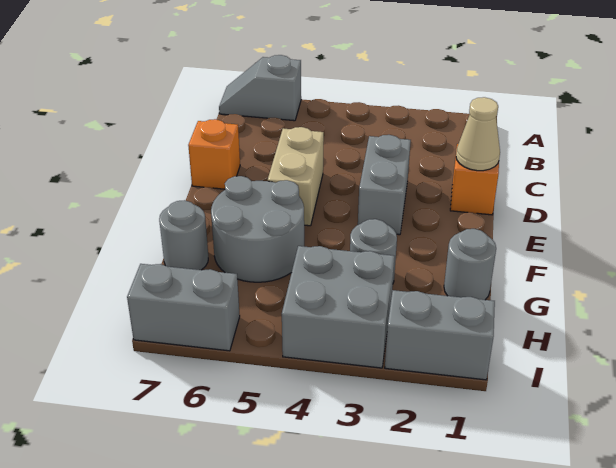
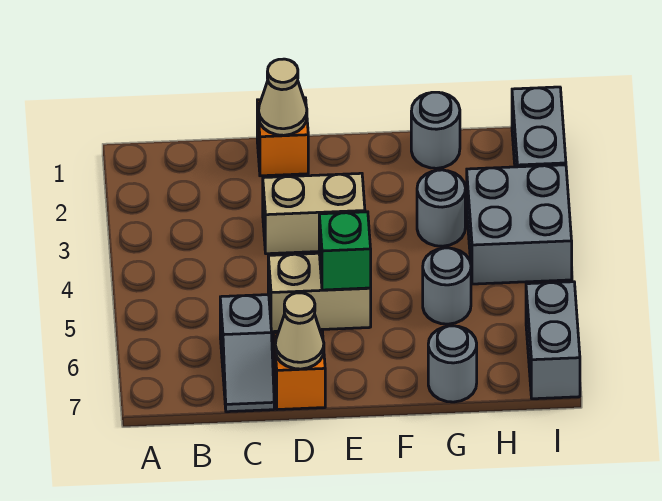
grey slope A6:A7 level 1 top 6 -> grey slope C6:C7 level 1 top 6
grey brick D3:E3 level 1 -> tan brick D3:E3 level 1
none -> tan cone D7 level 2
none -> green brick E5 level 2
grey round brick F5:G6 level 1 -> grey round brick G5 level 1

